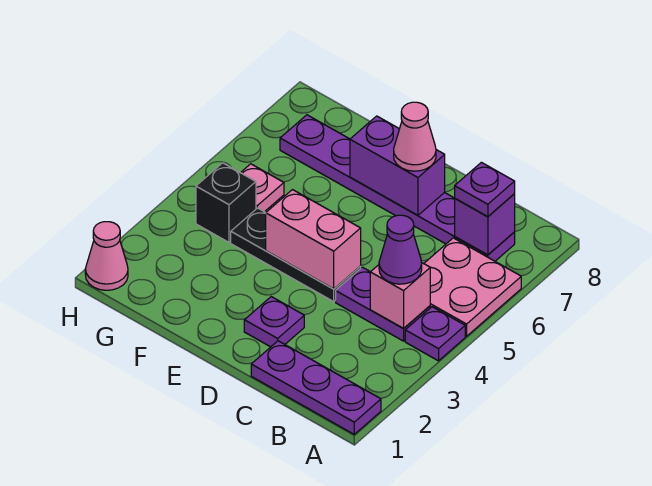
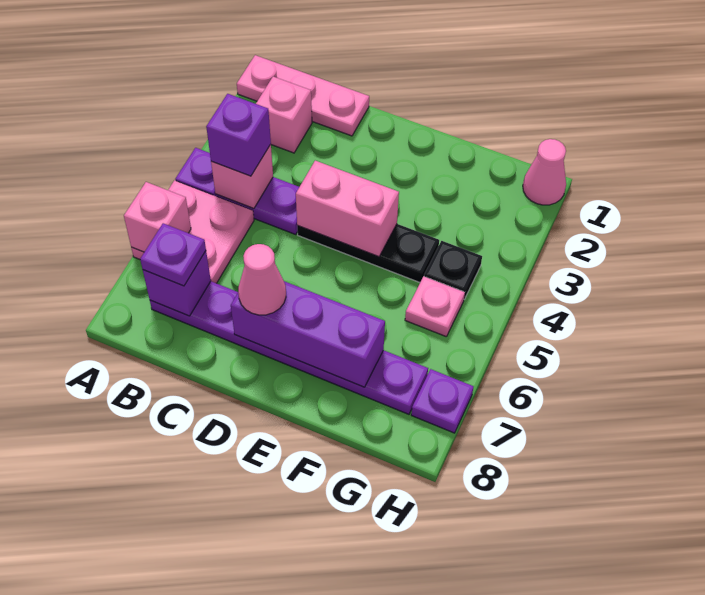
purple plate A1:C1 level 1 -> pink plate A1:C1 level 1
none -> pink brick A6 level 2
none -> pink brick B2 level 1
purple cone B4 level 3 -> purple brick B4 level 3
purple plate D2 level 1 -> purple plate H7 level 1
purple brick D7:E7 level 2 -> purple brick D7:F7 level 2
black brick G4 level 1 -> black plate G4 level 1

